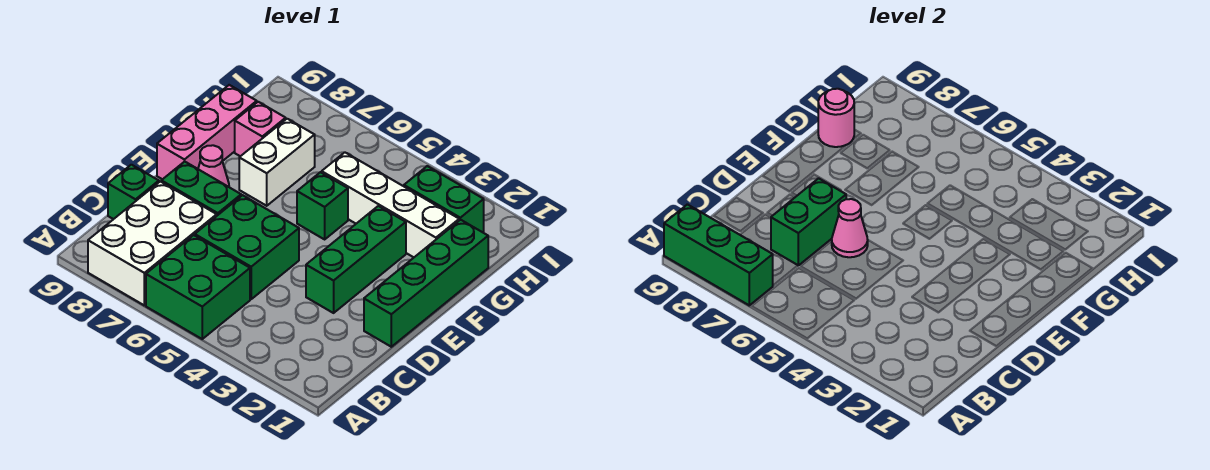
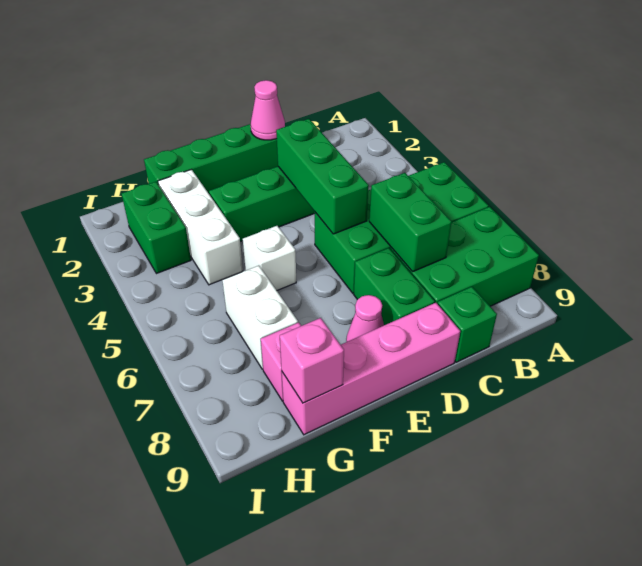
white brick A7:C8 level 1 -> green brick A7:C8 level 1
green brick A7:A9 level 2 -> green brick D3:D5 level 2
green brick C7:D7 level 2 -> green brick C6:C7 level 2
pink cone D6 level 2 -> pink cone D1 level 2
pink brick E9:G9 level 1 -> pink brick D9:G9 level 1
green brick F5 level 1 -> white brick F5 level 1
white brick F7:G7 level 1 -> white brick G6:G7 level 1
white brick G2:G5 level 1 -> white brick G2:G4 level 1
pink round brick G9 level 2 -> pink brick G9 level 2

